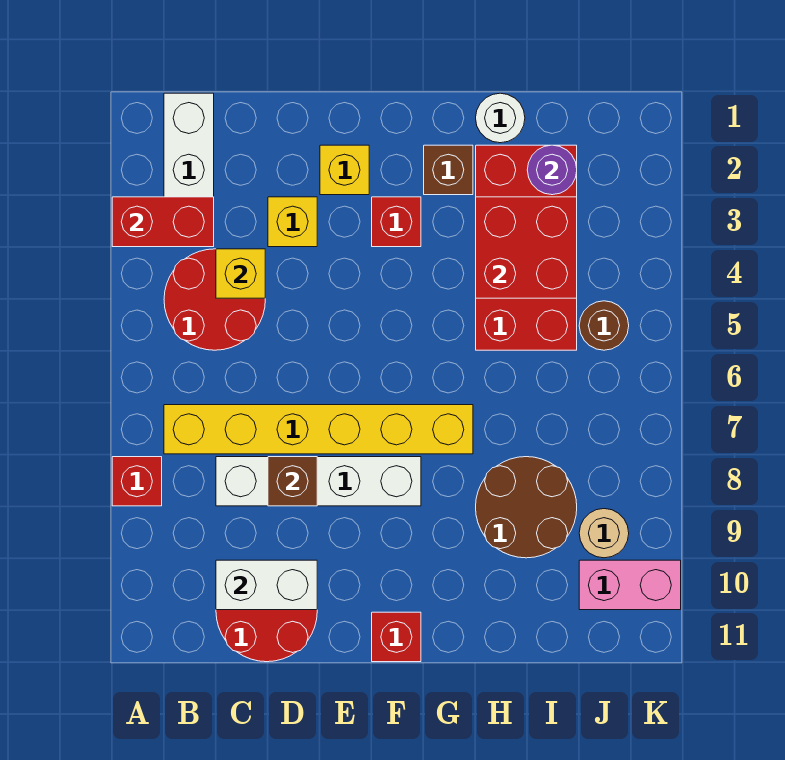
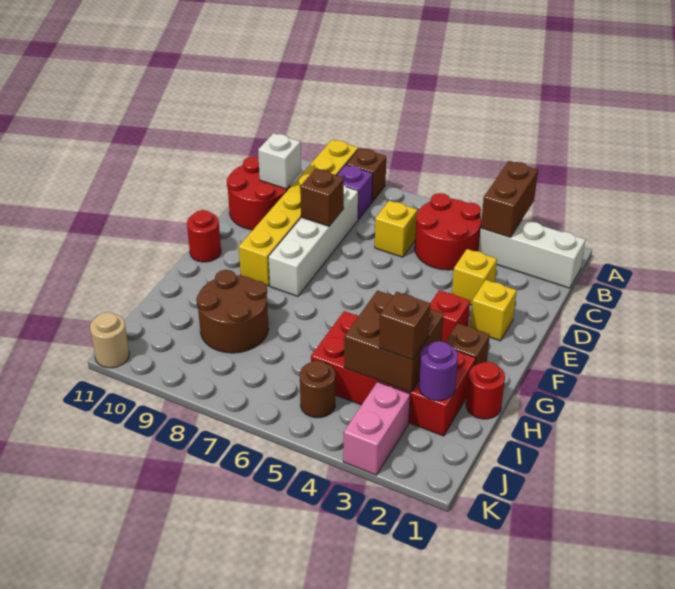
red brick A3:B3 level 2 -> brown brick A3:B3 level 2
red brick A8 level 1 -> brown brick A8 level 1
yellow brick B7:G7 level 1 -> yellow brick A9:F9 level 1
none -> purple brick B8 level 1
yellow brick C4 level 2 -> yellow brick C6 level 1
white brick C10:D10 level 2 -> white brick C10 level 2
red brick F11 level 1 -> red round brick F11 level 1
white round brick H1 level 1 -> red round brick H1 level 1
red brick H3:I4 level 2 -> brown brick H3:I4 level 2
none -> brown brick I3 level 3
tan round brick J9 level 1 -> tan round brick K11 level 1
pink brick J10:K10 level 1 -> pink brick J3:K3 level 1

